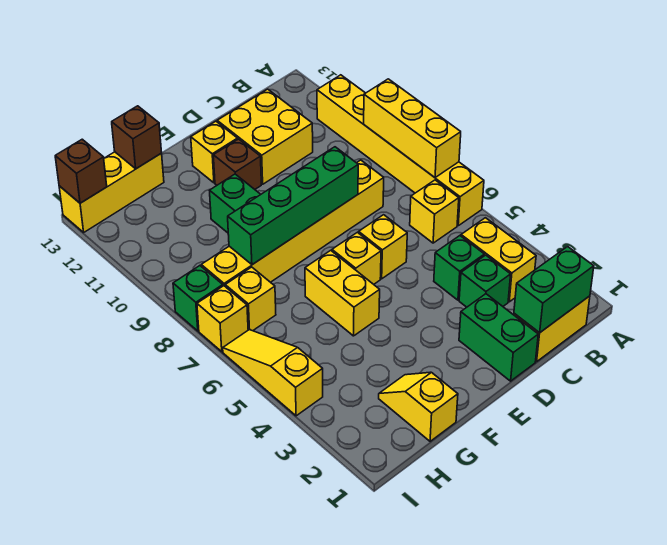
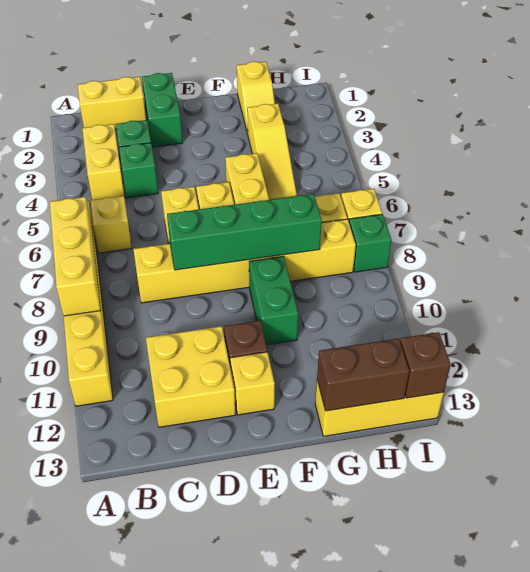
green brick B1:C1 level 2 -> none
brown brick G13 level 2 -> brown brick G13:H13 level 2
yellow slope I4:I6 level 1 top 4 -> yellow slope G3:G5 level 1 top 3

